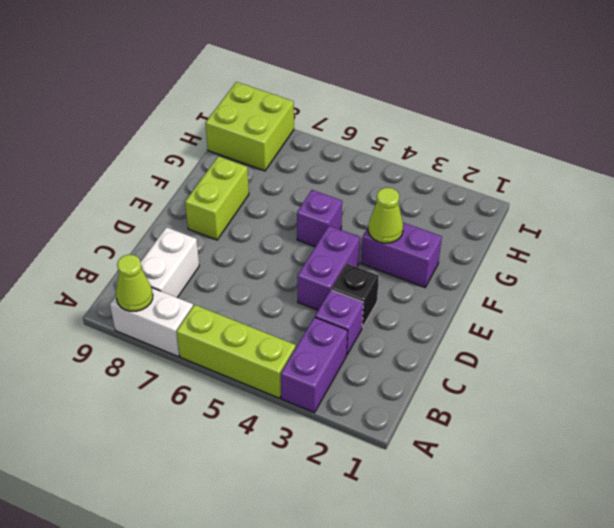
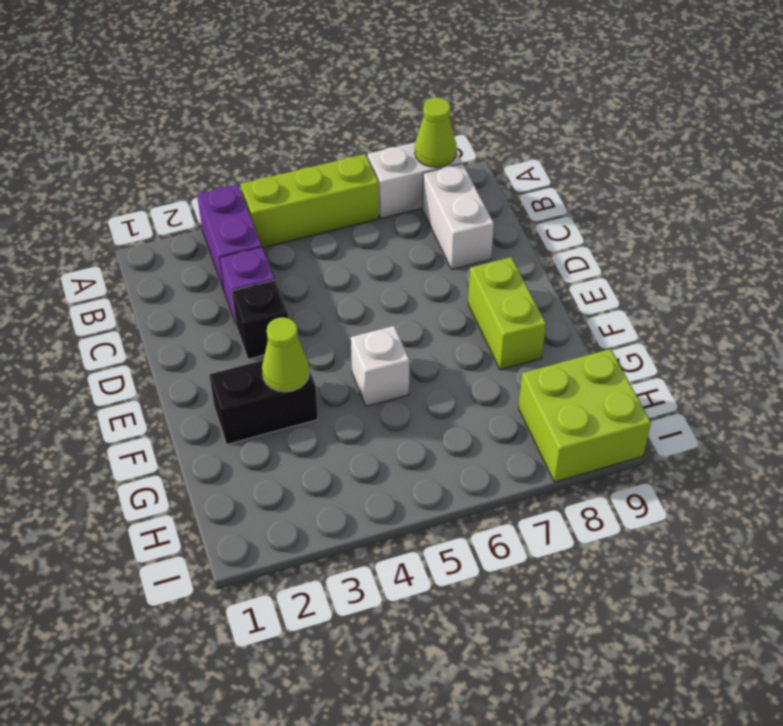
purple brick D4:E4 level 1 -> none
purple brick F2:F3 level 1 -> black brick F2:F3 level 1
purple brick F5 level 1 -> white brick F5 level 1

